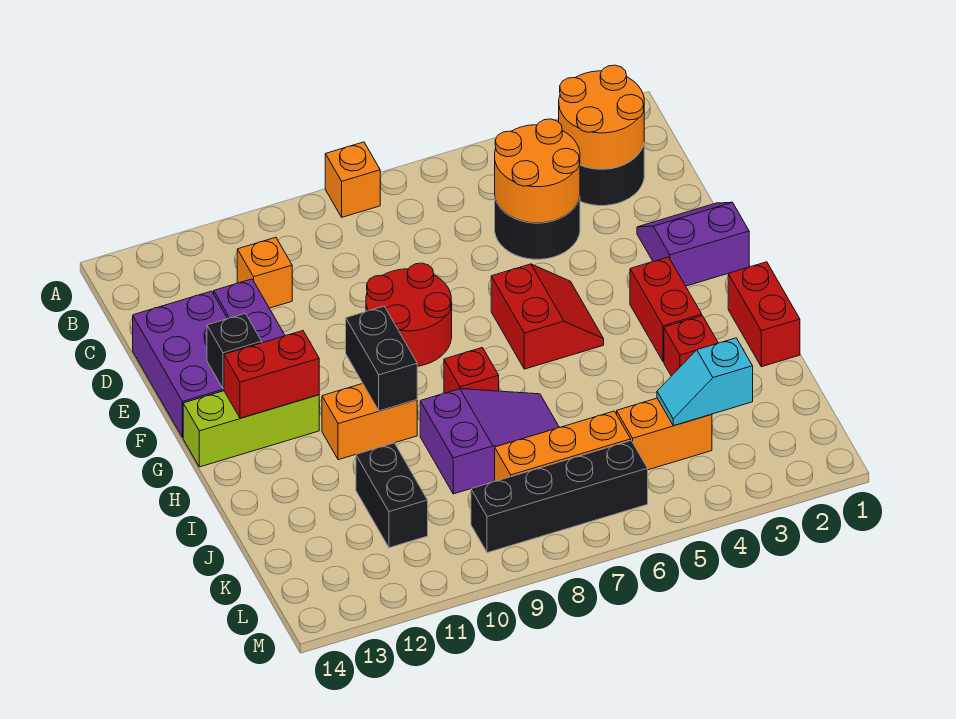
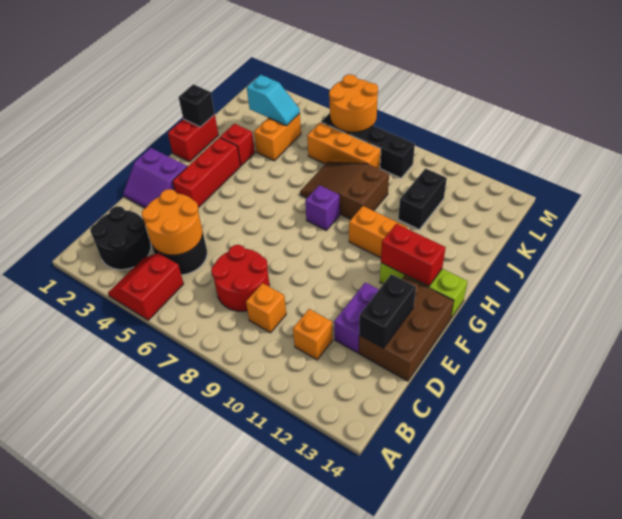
orange brick A8 level 1 -> orange brick C9 level 1
orange round brick B2:C3 level 2 -> orange round brick L6:M7 level 2
purple brick D13:F14 level 1 -> brown brick D13:F14 level 1
red round brick E8:F9 level 1 -> red round brick C7:D8 level 1
red slope F5:G6 level 1 top 6 -> red slope A4:B5 level 1 top 5
black brick F13 level 2 -> black brick I1 level 2
red brick G3:H3 level 1 -> red brick F3:H3 level 1
black brick G10:H10 level 2 -> black brick D13:E13 level 2
red brick H8 level 1 -> purple brick H8 level 1
purple slope I7:J9 level 1 top 9 -> brown slope I7:J9 level 1 top 9
orange brick K4:K5 level 1 -> orange brick J4:K4 level 1

